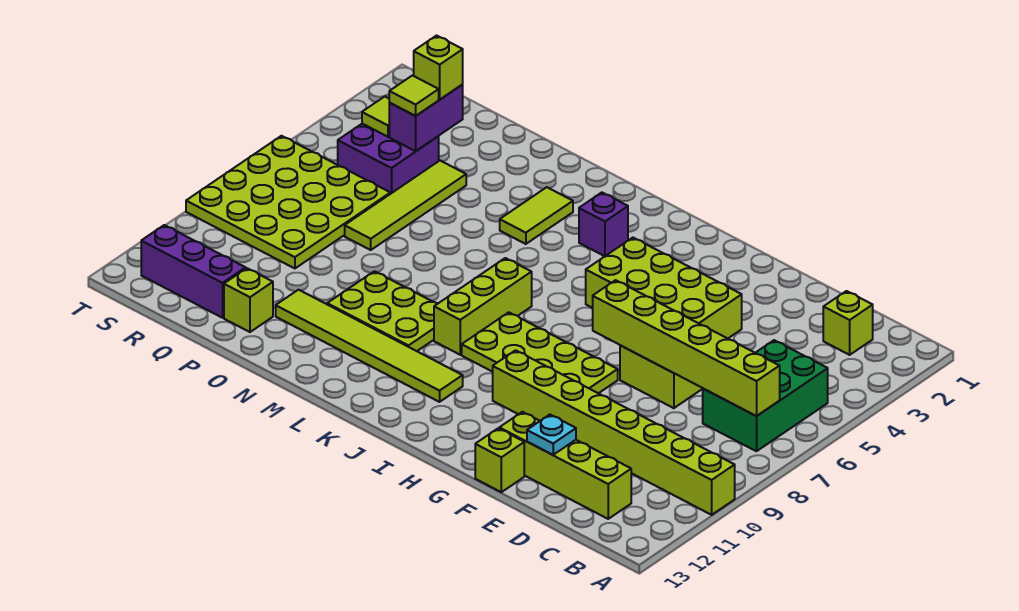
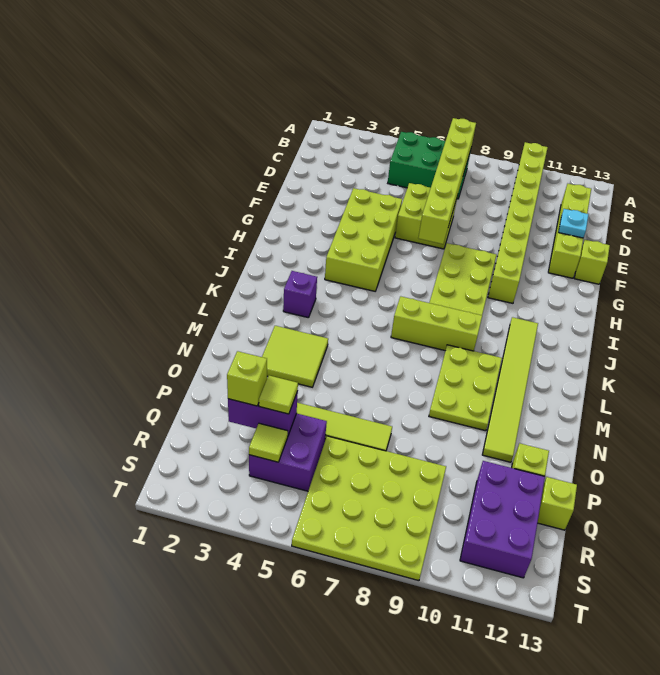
lime brick C2 level 1 -> lime brick Q13 level 1
lime tile M3:M4 level 1 -> lime tile M3:N4 level 1
purple brick Q12:S12 level 1 -> purple brick Q11:S12 level 1

